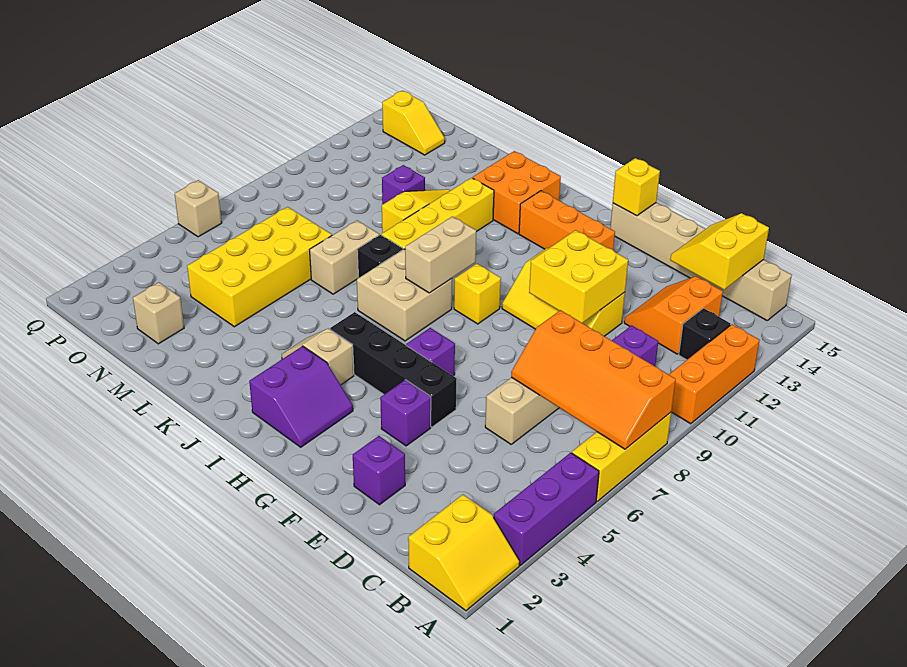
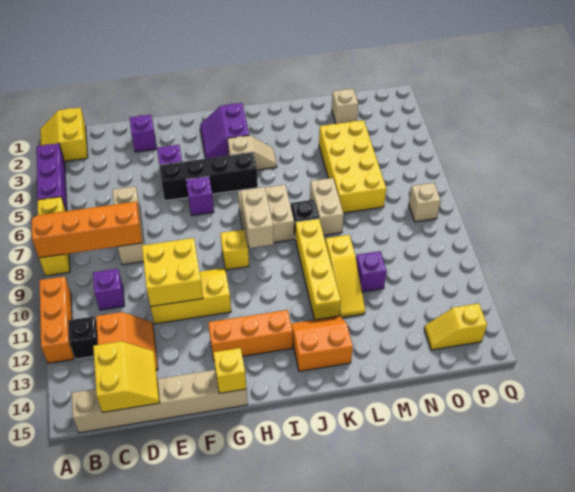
orange brick J13:K14 level 1 -> orange slope J13:K14 level 1 top 14
tan brick Q6 level 1 -> tan brick P8 level 1

